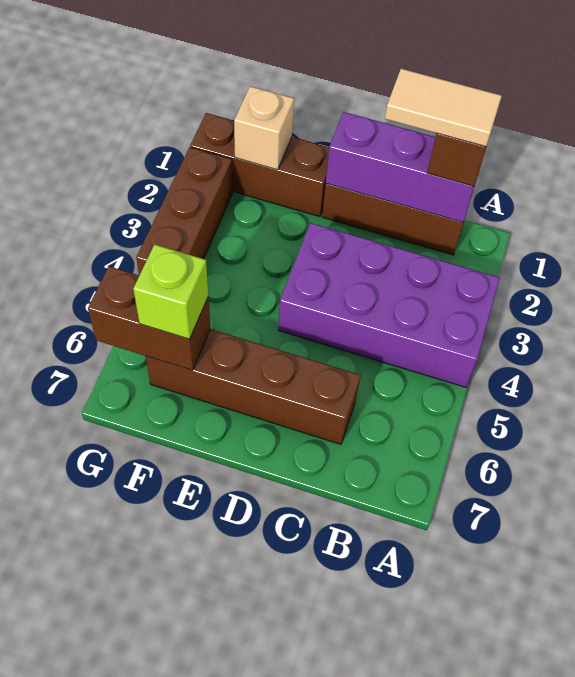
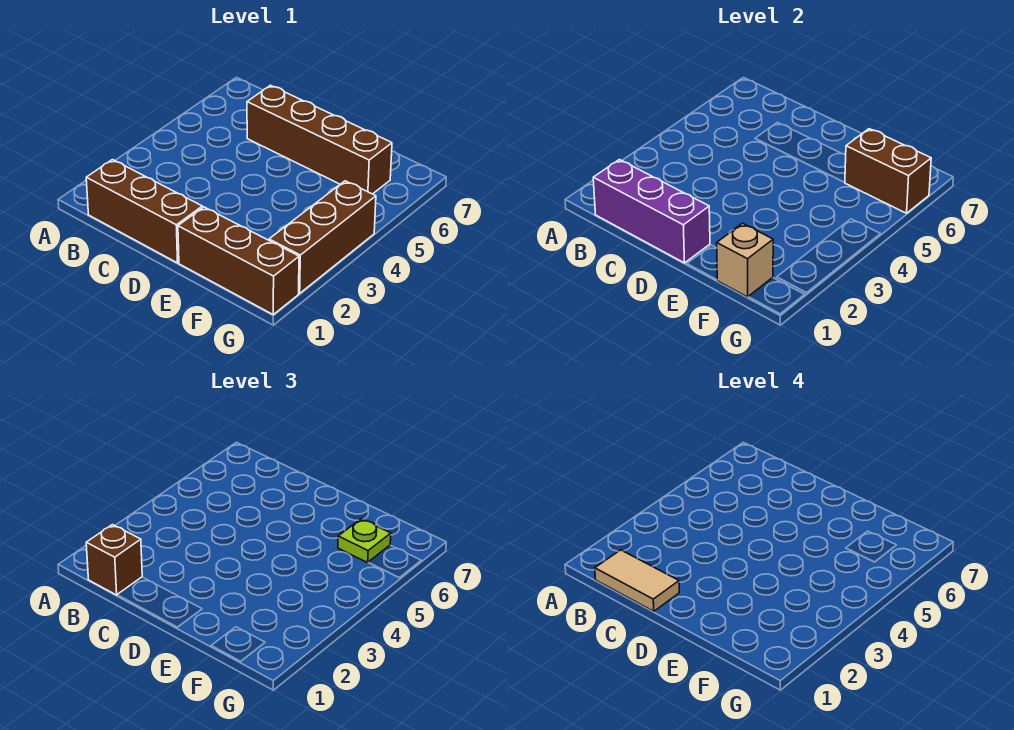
purple brick A3:D4 level 1 -> none
lime brick F6 level 3 -> lime plate F6 level 3

